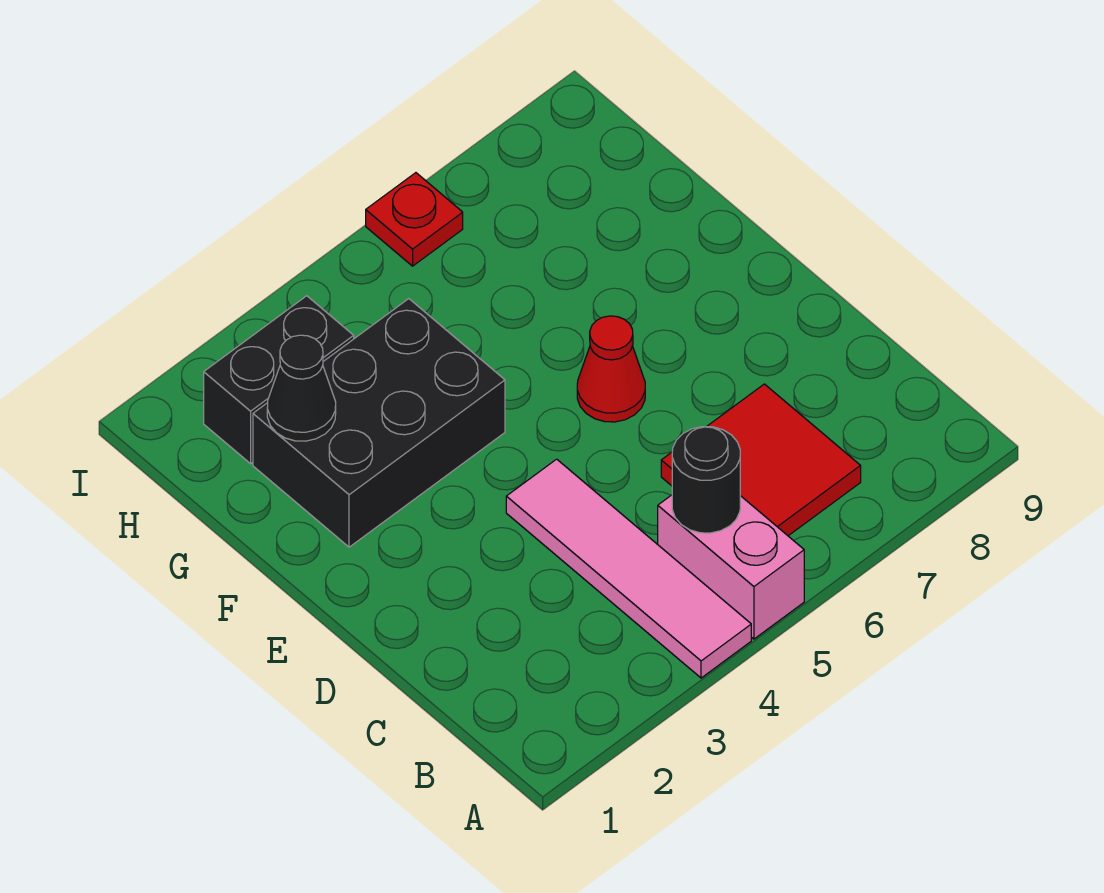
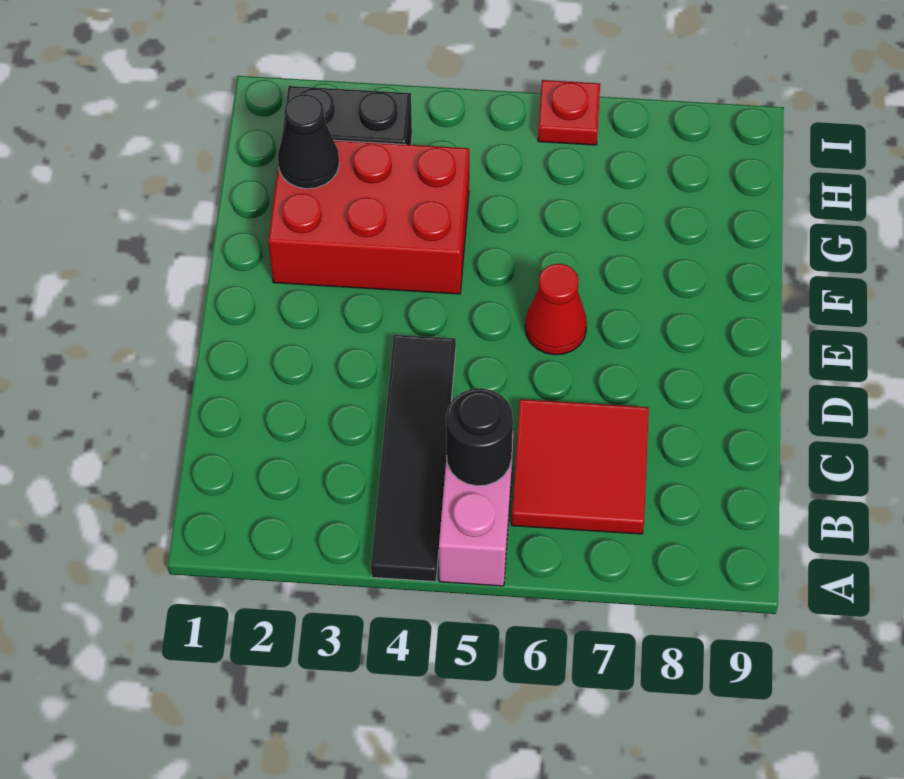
pink tile A4:D4 level 1 -> black tile A4:D4 level 1
black brick F2:G4 level 1 -> red brick F2:G4 level 1

